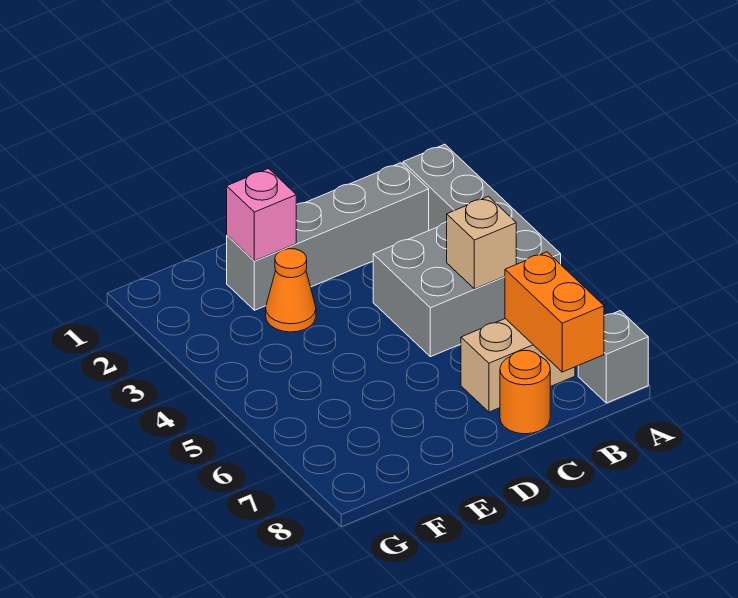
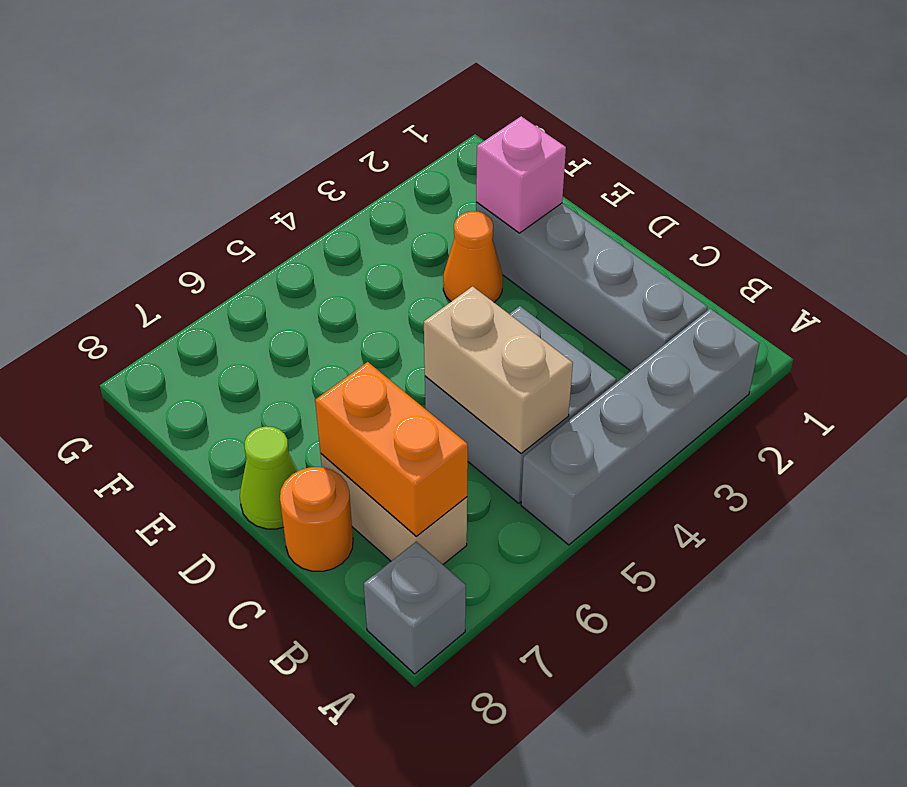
tan brick B5 level 2 -> tan brick B5:C5 level 2
orange brick B7:B8 level 2 -> orange brick B7:C7 level 2
none -> lime cone D8 level 1

